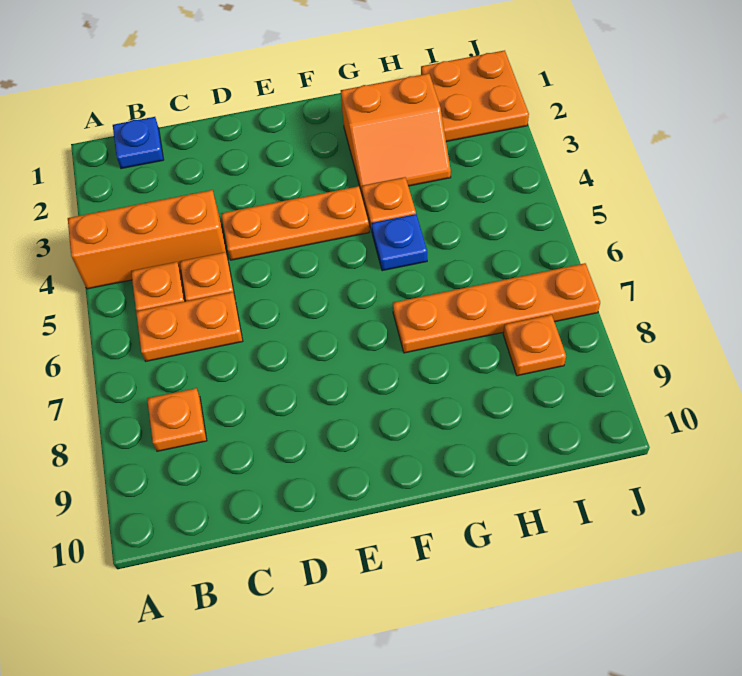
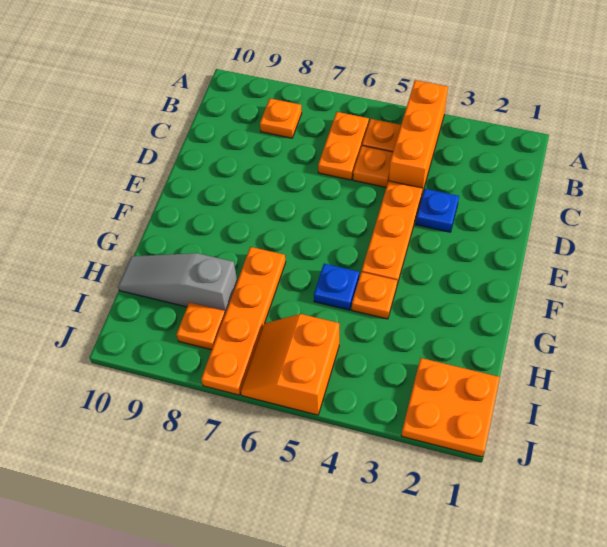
blue plate B1 level 1 -> blue plate D3 level 1
orange slope G2:H3 level 1 top 2 -> orange slope I5:J6 level 1 top 5
none -> grey slope H8:H10 level 1 top 8

